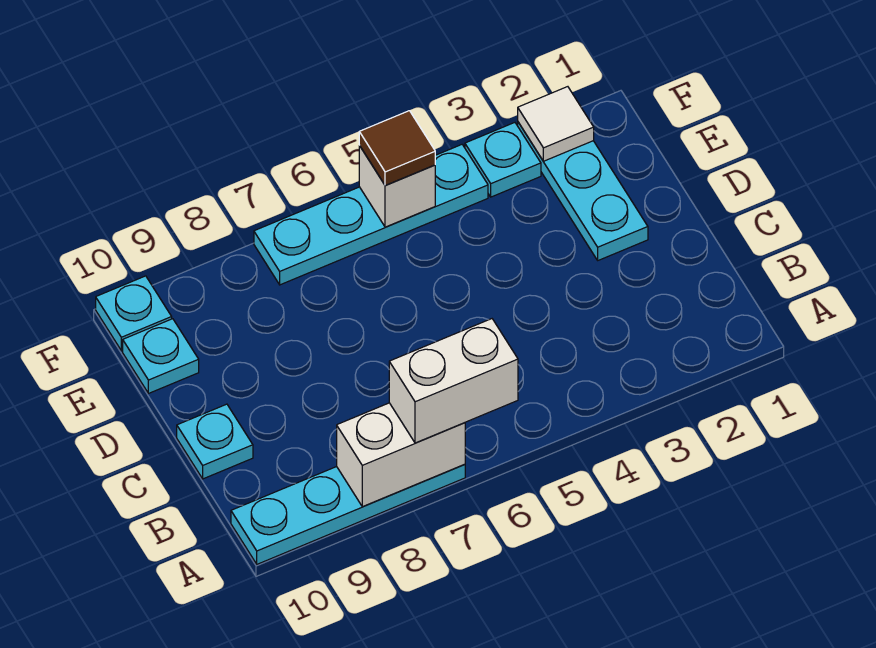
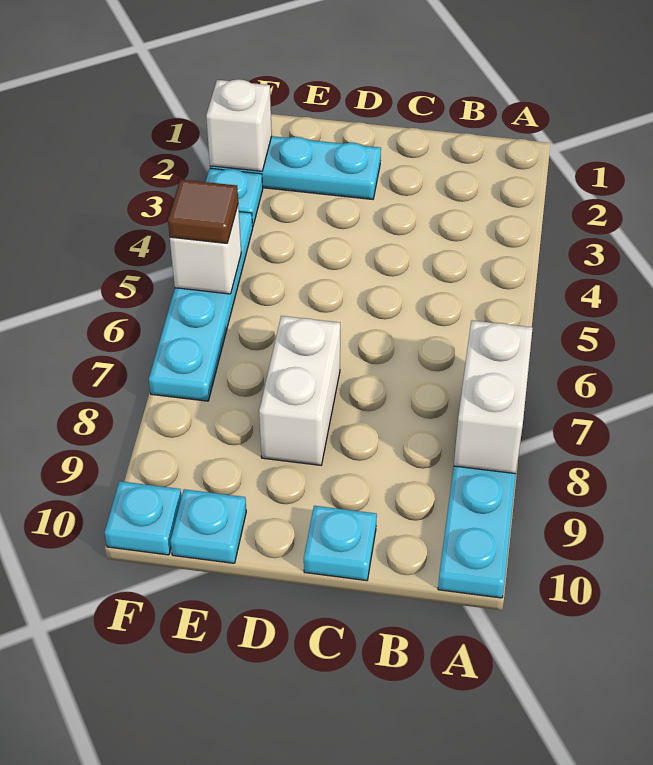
white brick A6:A7 level 3 -> white brick D7:D8 level 1
white tile F2 level 2 -> white brick F2 level 2

